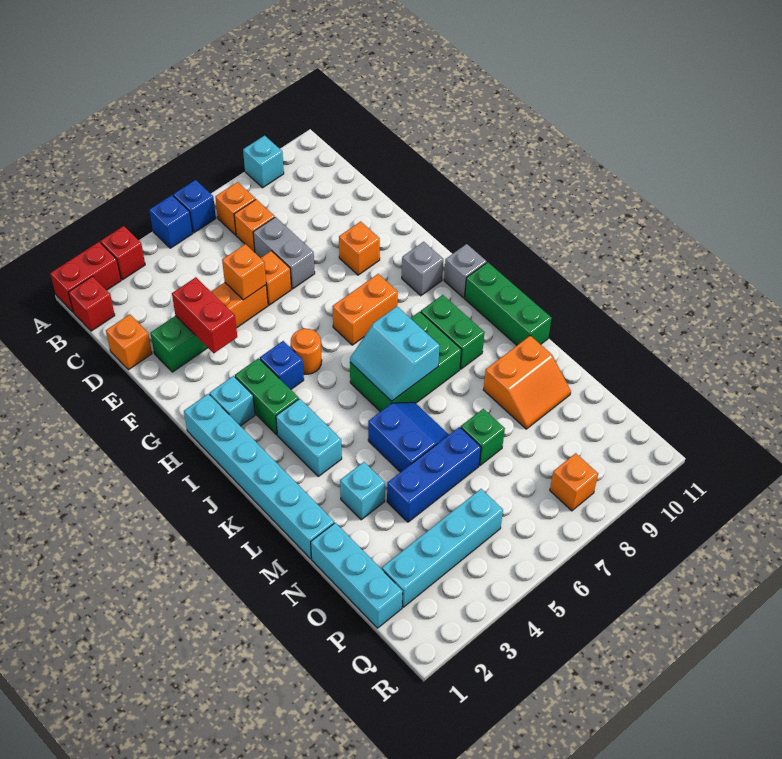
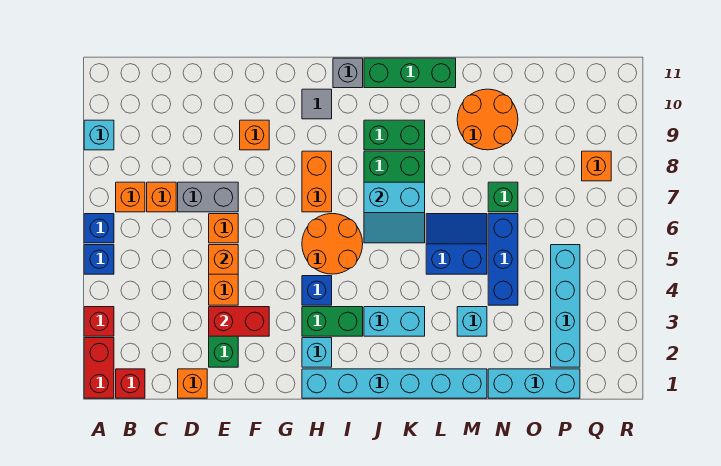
orange round brick H5 level 1 -> orange round brick H5:I6 level 1
grey brick H10 level 1 -> grey tile H10 level 1
orange slope M9:N10 level 1 top M -> orange round brick M9:N10 level 1

